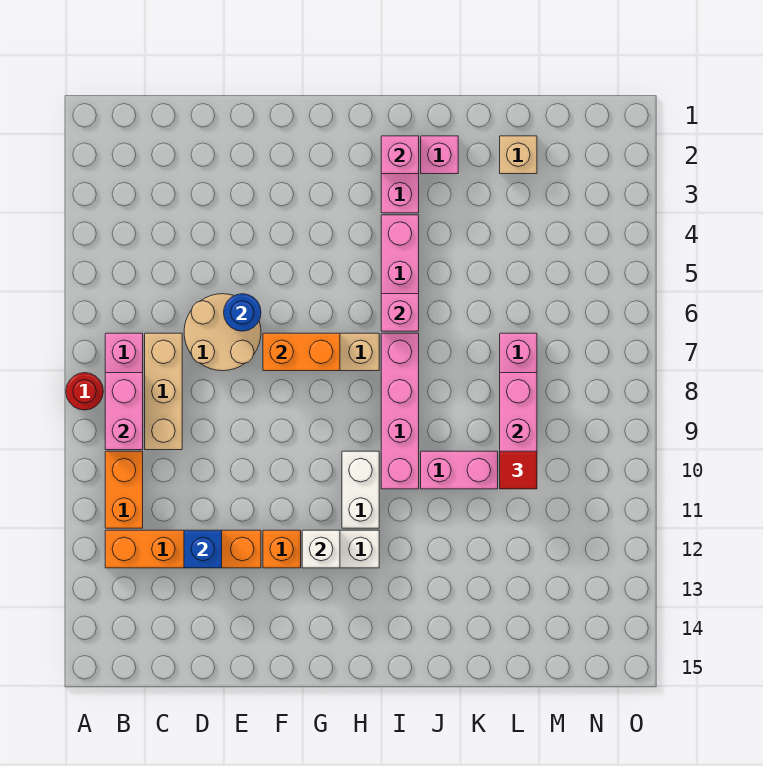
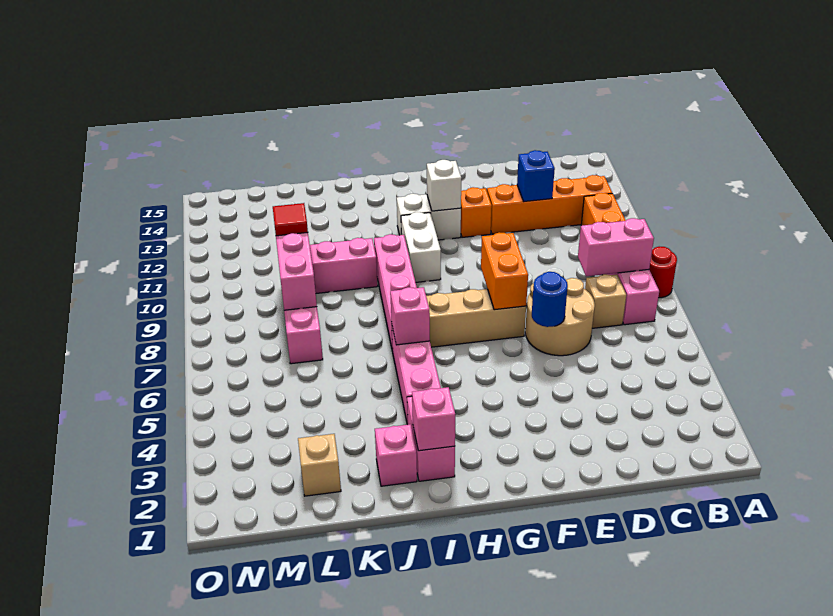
pink brick B8:B9 level 2 -> pink brick B8:C8 level 2
tan brick C7:C9 level 1 -> tan brick C7 level 1
orange brick F7:G7 level 2 -> orange brick F7:F8 level 2

